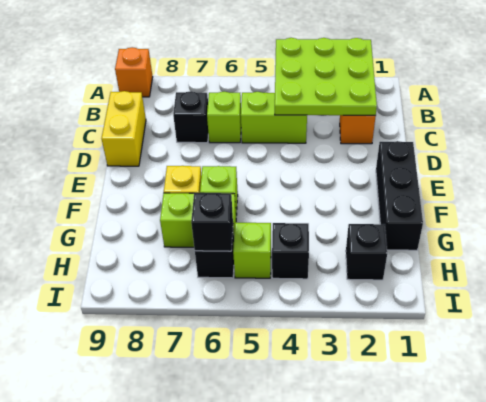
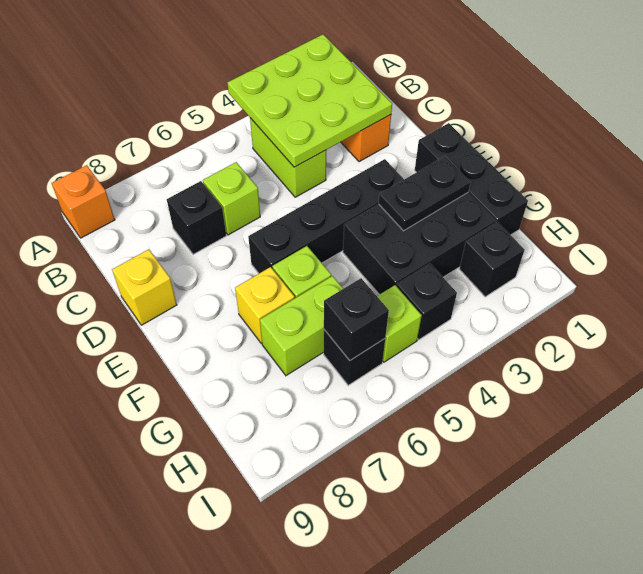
lime brick C4:C5 level 1 -> lime brick B4:C4 level 1
yellow brick C9:D9 level 1 -> yellow brick D9 level 1
none -> black brick E3:E6 level 1
none -> black brick F2:G4 level 1
none -> black plate F2:F3 level 2

